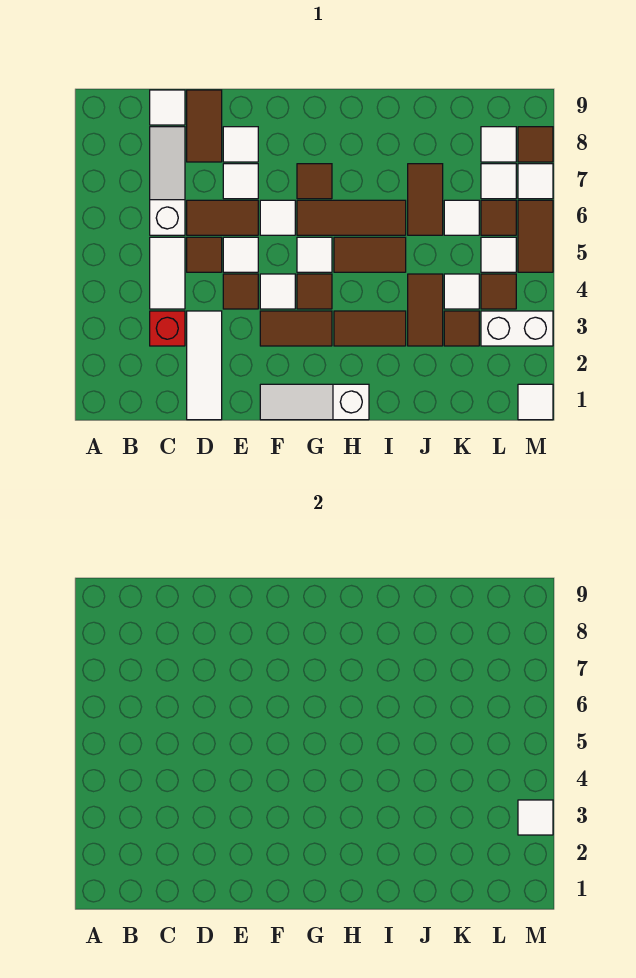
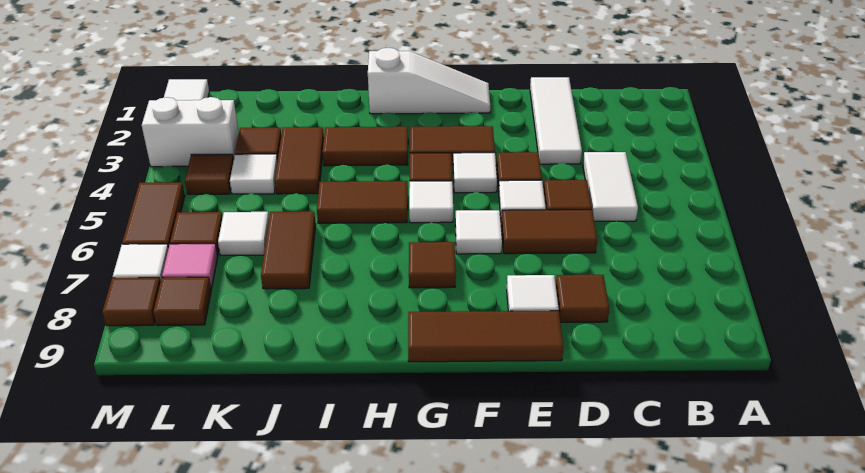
red brick C3 level 1 -> none
white slope C6:C8 level 1 top 6 -> none
white tile C9 level 1 -> none
brown tile D8:D9 level 1 -> brown tile D8 level 1
white tile E7 level 1 -> none
brown tile G6:I6 level 1 -> brown tile E9:G9 level 1
white tile L5 level 1 -> none
white tile L7 level 1 -> pink tile L7 level 1
white tile L8 level 1 -> brown tile L8 level 1
white tile M3 level 2 -> none

